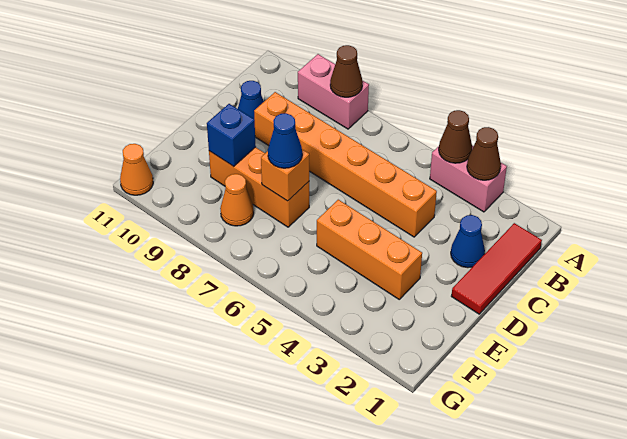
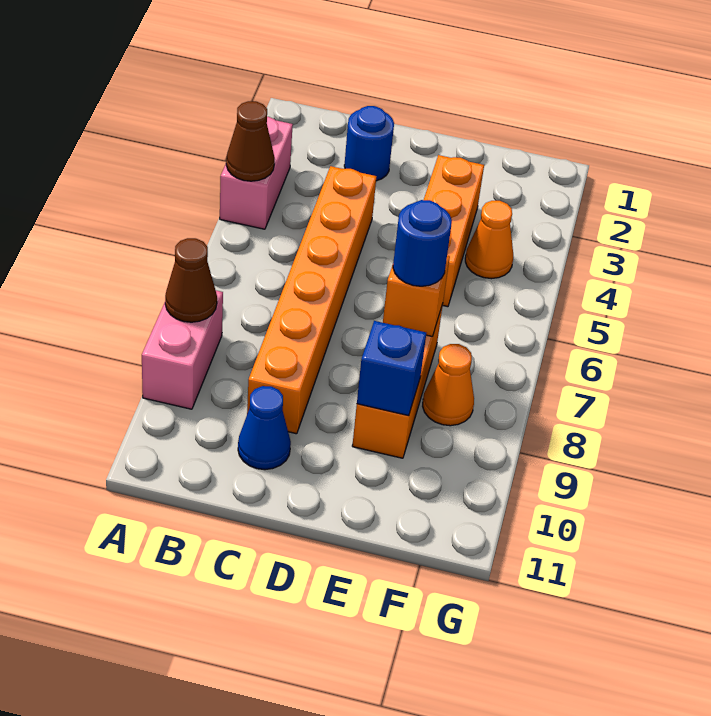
brown cone A3 level 2 -> none
red tile B1:D1 level 1 -> none
blue cone C2 level 1 -> blue round brick C2 level 1
blue cone E7 level 3 -> blue round brick E7 level 3
orange cone G11 level 1 -> orange cone F4 level 1

